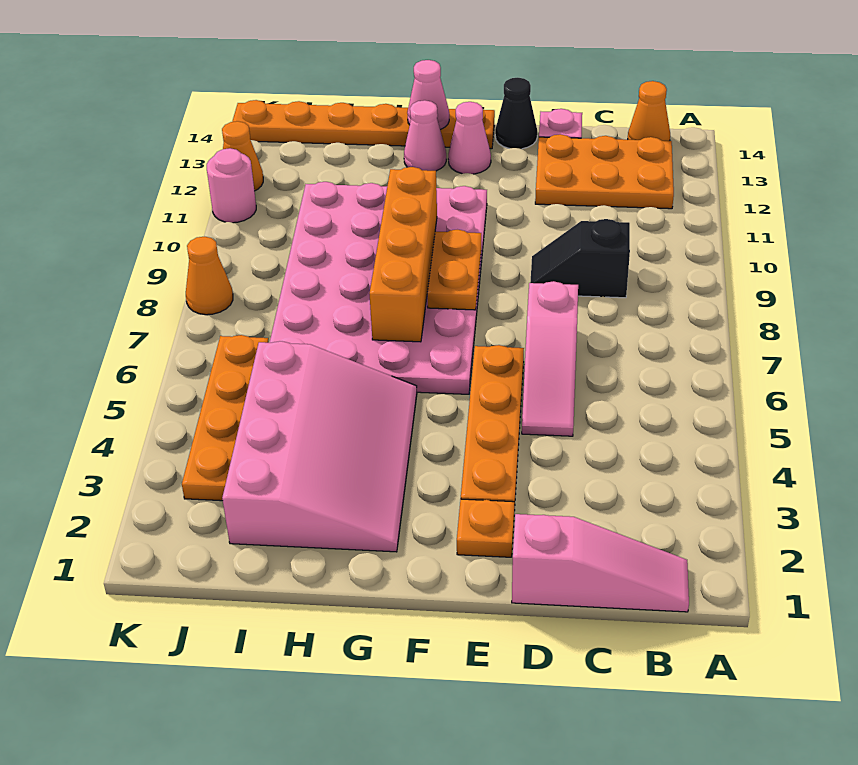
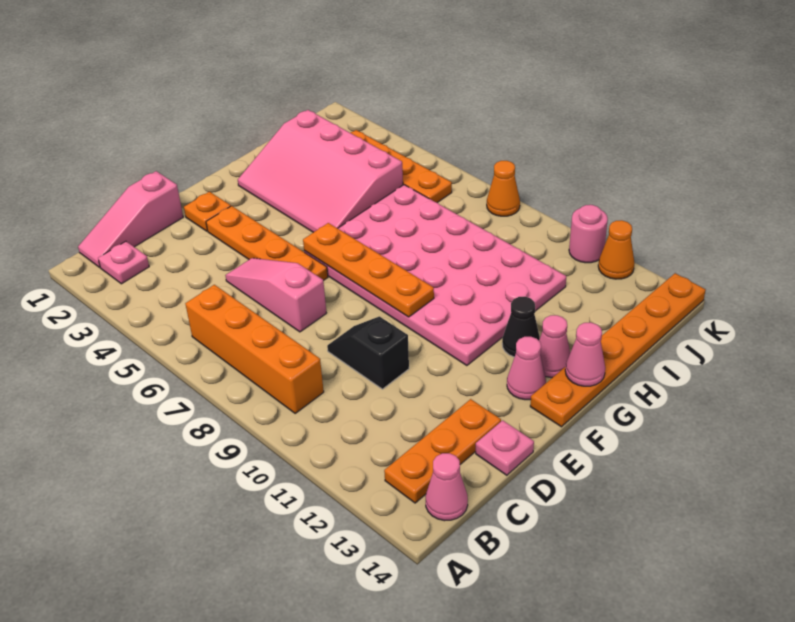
none -> pink plate B2 level 1
orange plate B12:D13 level 1 -> orange plate B13:D13 level 1
orange cone B14 level 1 -> pink cone B14 level 1
black slope C9:D9 level 1 top C -> black slope D9:D10 level 1 top 10
black cone E14 level 1 -> black cone G12 level 1
orange plate F8:F9 level 2 -> orange plate F6:F9 level 2
orange brick G7:G10 level 2 -> orange brick B6:B9 level 1

